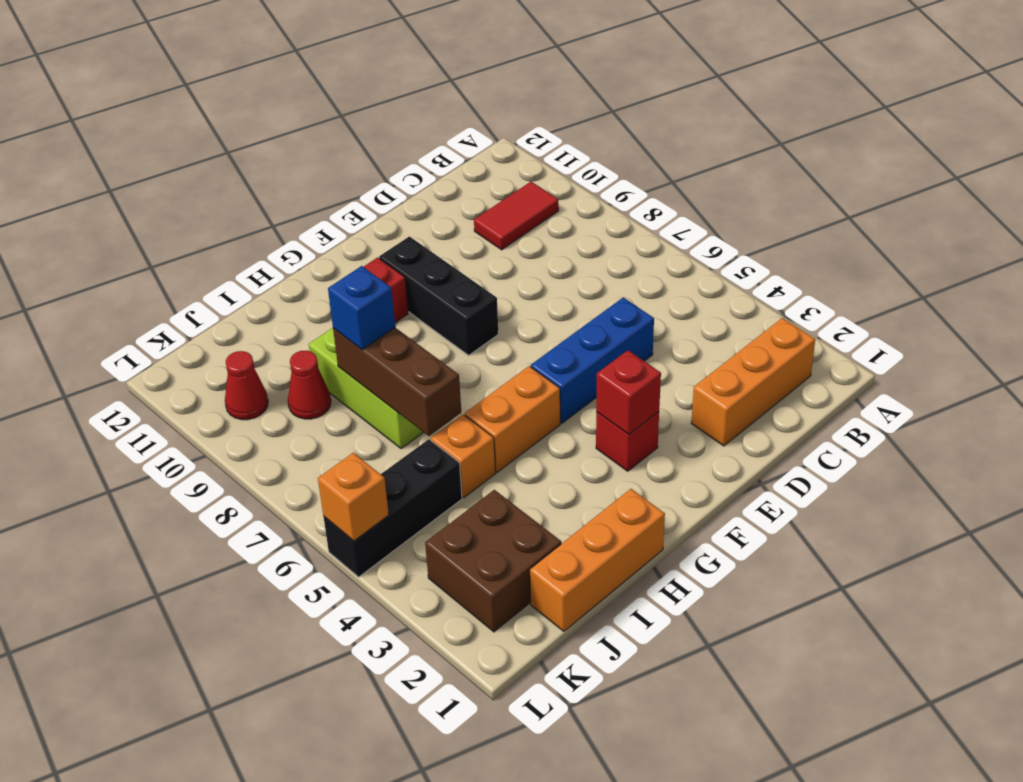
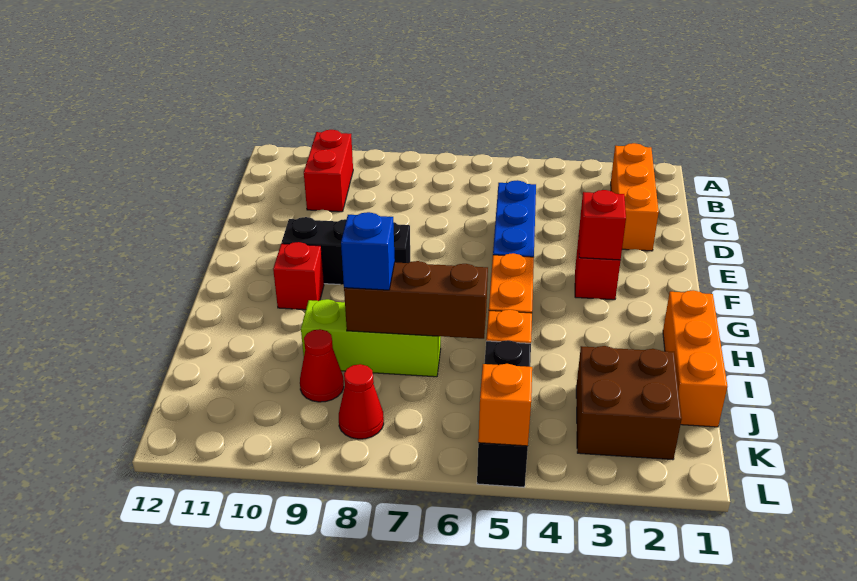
red tile B10:C10 level 1 -> red brick B10:C10 level 1
red cone K10 level 1 -> red cone K8 level 1

